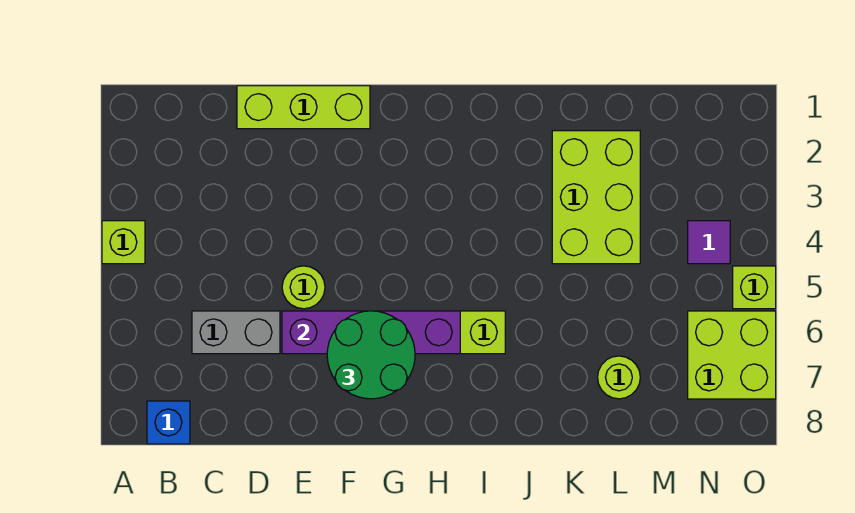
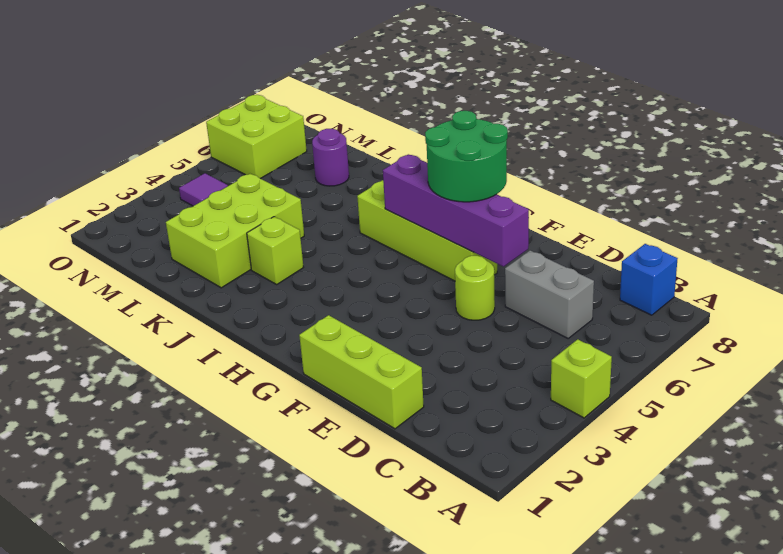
lime round brick L7 level 1 -> purple round brick L7 level 1
lime brick O5 level 1 -> lime brick J3 level 1

